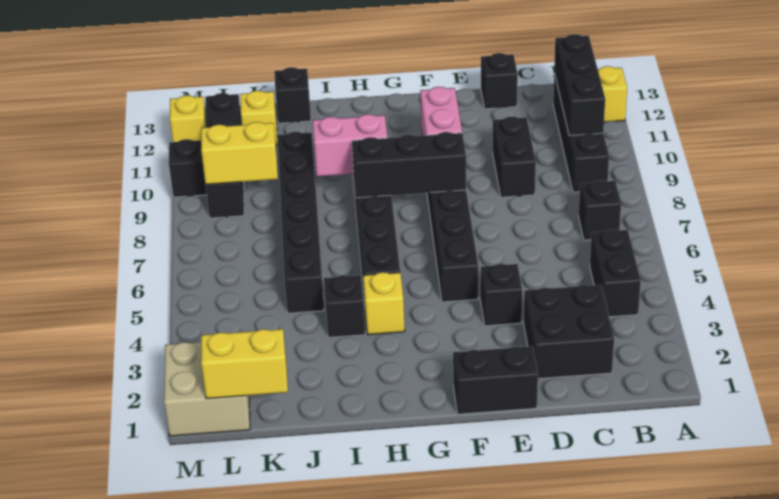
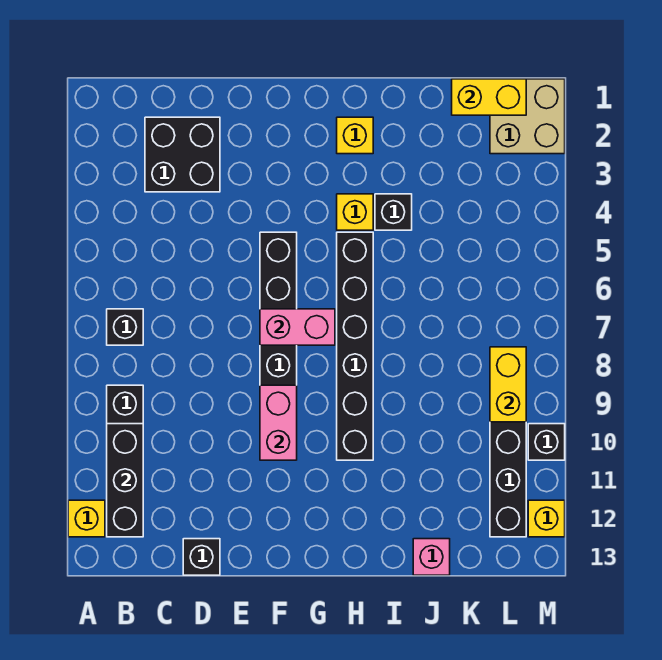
black brick B4:B5 level 1 -> none
black brick D9:D10 level 1 -> none
black brick E1:F1 level 1 -> none
black brick E4 level 1 -> none
black brick F8:H8 level 2 -> none
pink brick H9:I9 level 2 -> pink brick F7:G7 level 2
black brick J5:J10 level 1 -> none
black brick J13 level 1 -> pink brick J13 level 1
yellow brick K9:L9 level 2 -> yellow brick L8:L9 level 2
yellow brick K12 level 1 -> yellow brick H2 level 1

